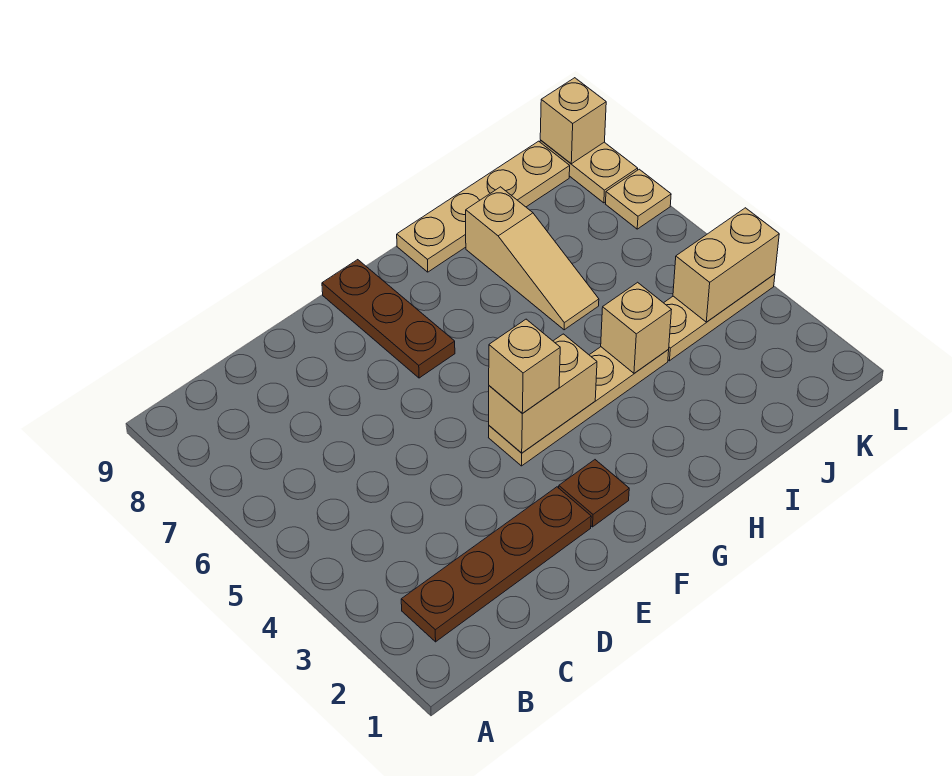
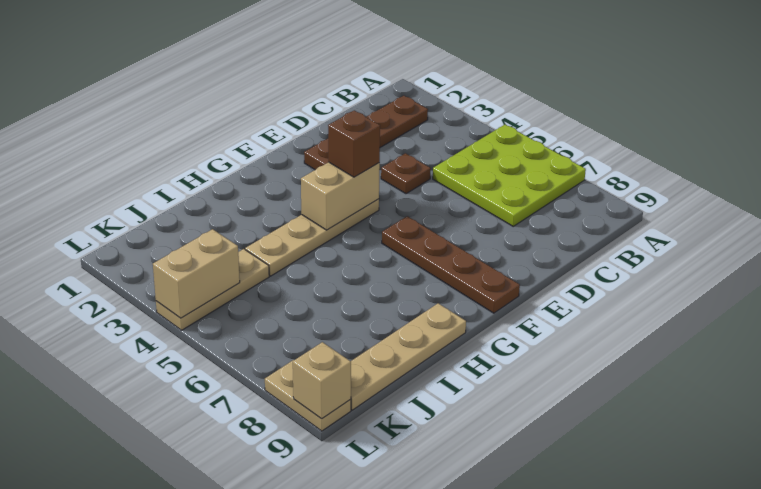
none -> lime plate A5:C7 level 1
brown plate F2 level 1 -> brown plate D4 level 1
tan brick F4 level 3 -> brown brick F4 level 3
brown plate F7:F9 level 1 -> brown plate F6:F9 level 1
tan brick I4 level 2 -> none
tan slope I6:I8 level 1 top 8 -> none
tan plate L7 level 1 -> none

